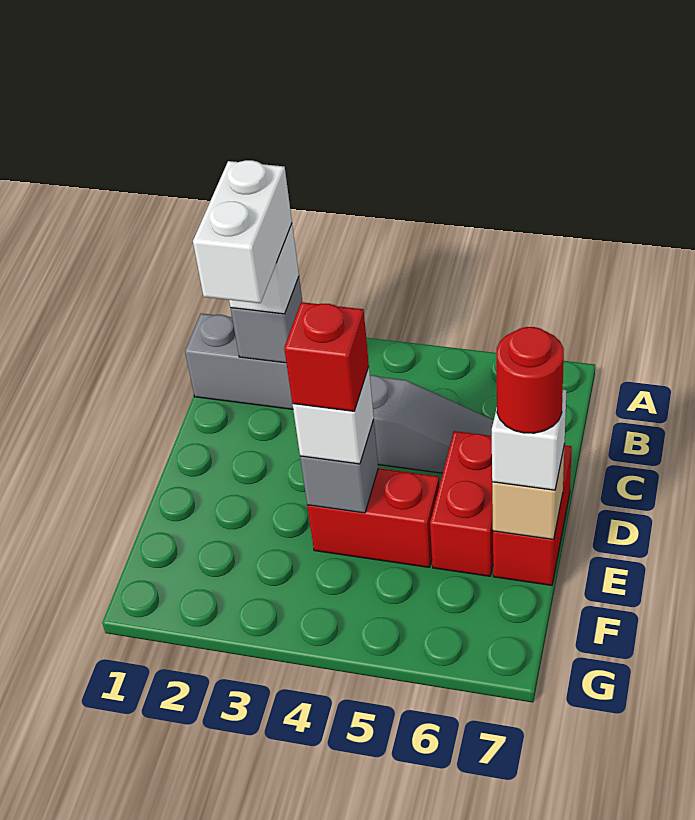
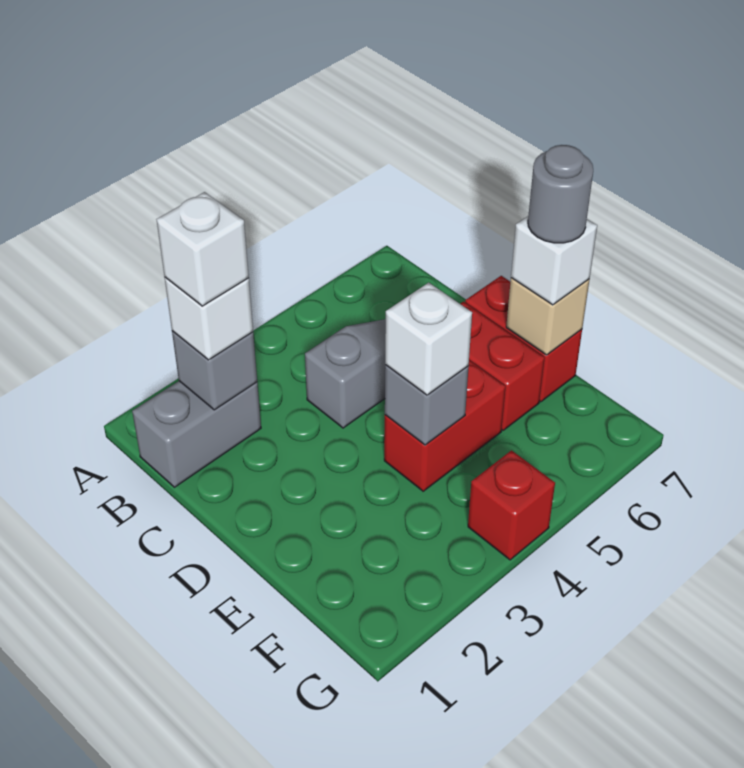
white brick B2:C2 level 4 -> white brick B2 level 4
red brick E4 level 4 -> red brick G4 level 1
red round brick E7 level 4 -> grey round brick E7 level 4

